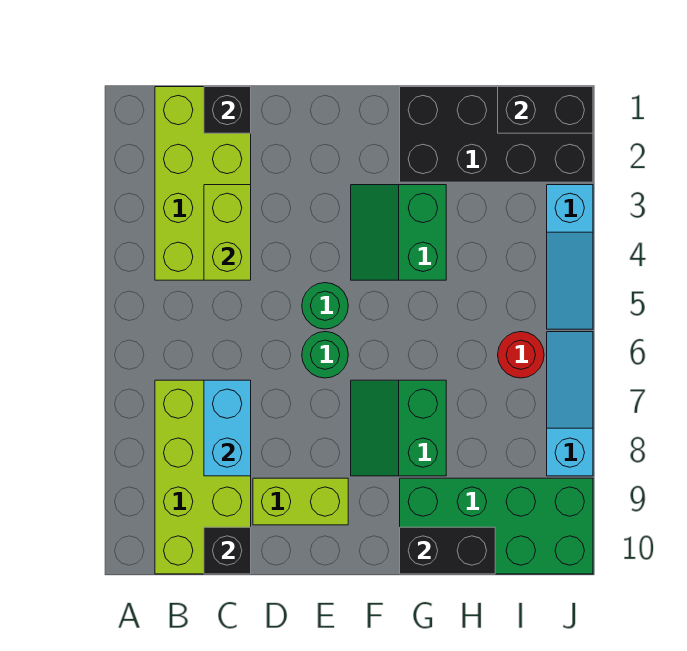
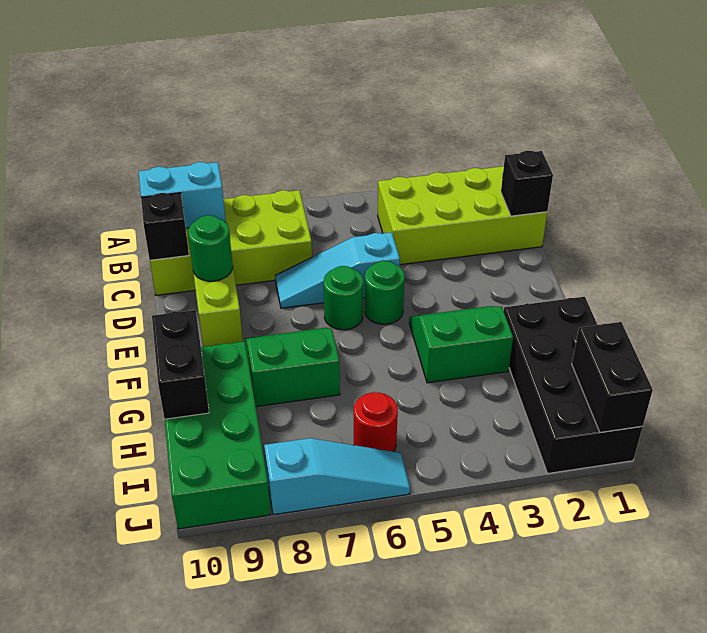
lime brick C3:C4 level 2 -> none
cyan brick C7:C8 level 2 -> cyan brick B9:B10 level 2
none -> green round brick D9 level 2
cyan slope J3:J5 level 1 top 3 -> cyan slope D5:D7 level 1 top 5

